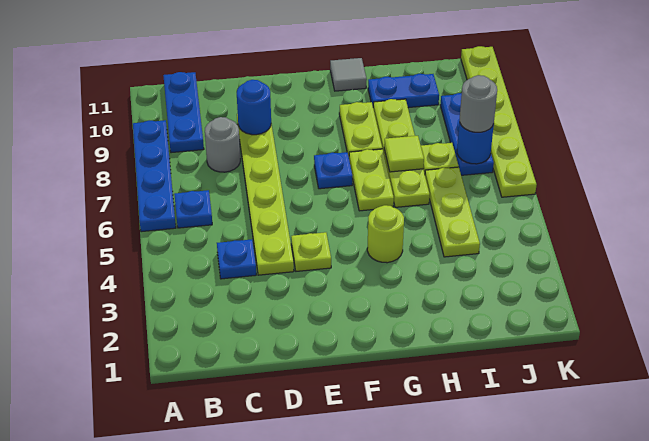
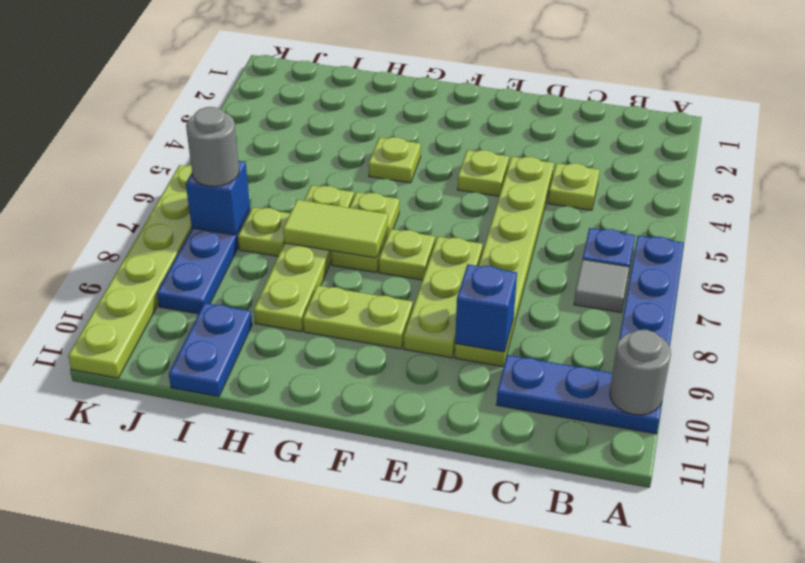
blue plate B9:B11 level 1 -> blue plate A10:C10 level 1
blue plate C4 level 1 -> lime plate C4 level 1
grey round brick C8 level 1 -> grey round brick A10 level 2
blue round brick D9 level 2 -> blue brick D9 level 2
blue plate F7 level 1 -> lime plate F7 level 1
lime round brick G4 level 1 -> lime plate G4 level 1
lime plate G8:G9 level 1 -> lime plate F9:G9 level 1
grey tile G11 level 1 -> grey tile B7 level 1
lime tile H7 level 2 -> lime tile G7:H7 level 2
blue plate H10:I10 level 1 -> blue plate I10:I11 level 1
lime plate I4:I6 level 1 -> lime plate E7:E9 level 1
blue round brick J7 level 2 -> blue brick J7 level 2

